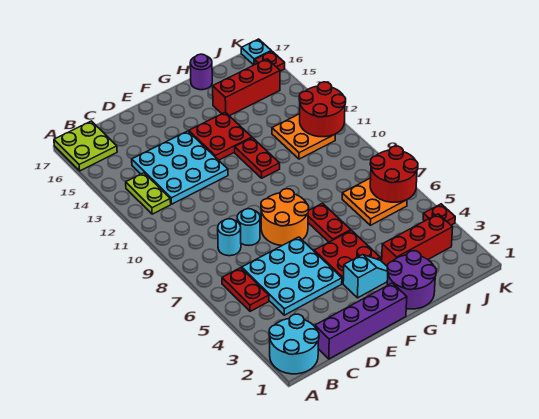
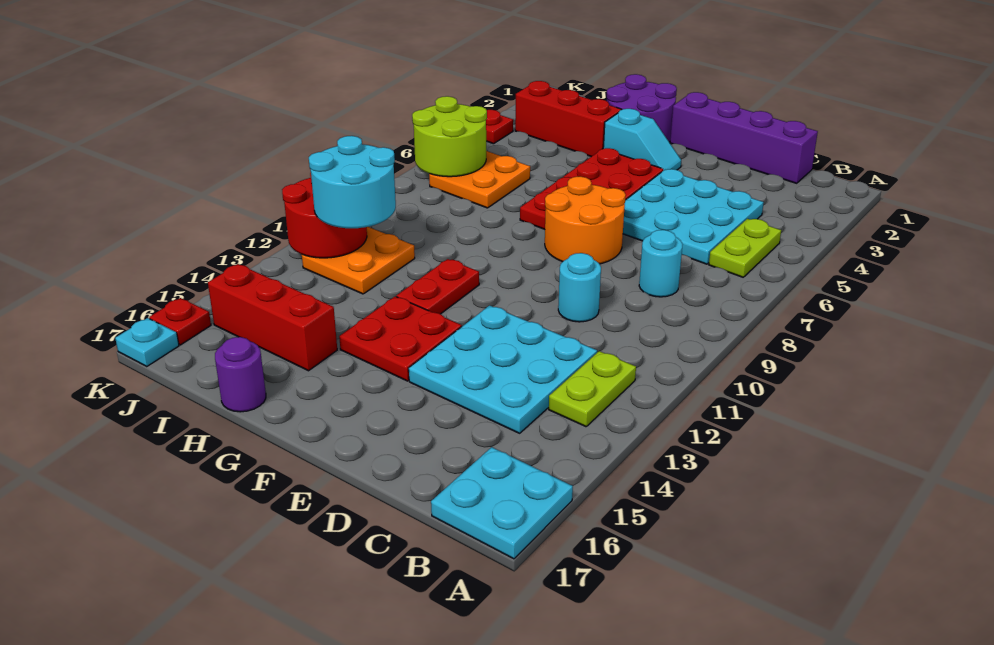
cyan round brick A1:B2 level 1 -> cyan round brick I11:J12 level 3
lime plate A16:B17 level 1 -> cyan plate A16:B17 level 1
red plate B5:B6 level 1 -> lime plate B5:B6 level 1
cyan round brick D8 level 1 -> cyan round brick D10 level 1
cyan slope F3:G3 level 1 top F -> cyan slope F3:G3 level 1 top G
red round brick J6:K7 level 2 -> lime round brick J6:K7 level 2

